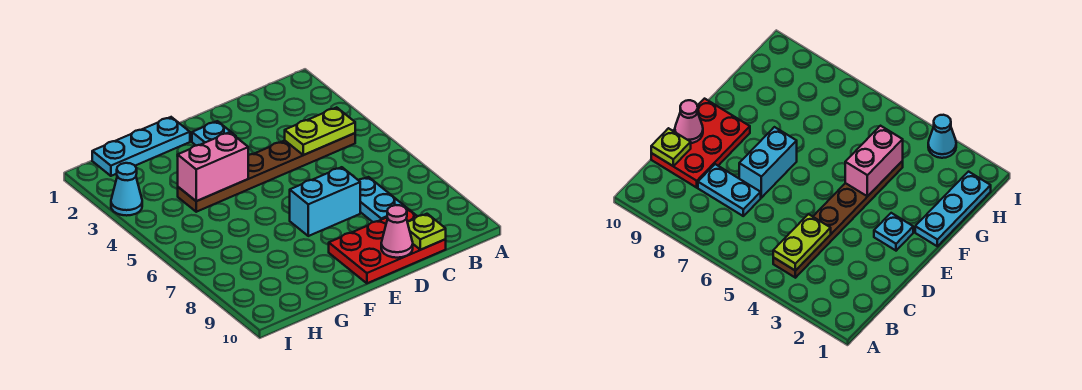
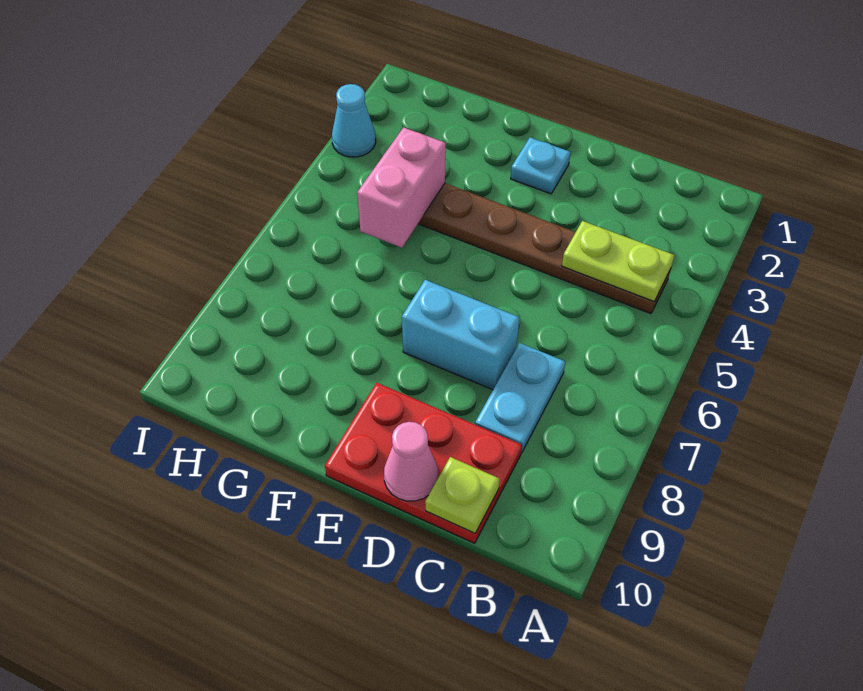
cyan plate F1:H1 level 1 -> none
pink brick F4:G4 level 2 -> pink brick G4:G5 level 2

